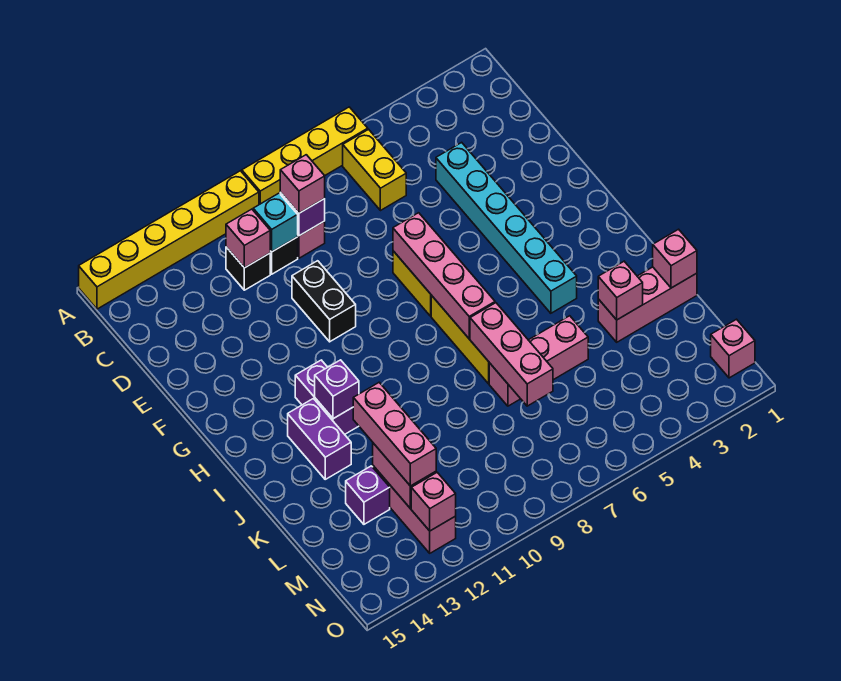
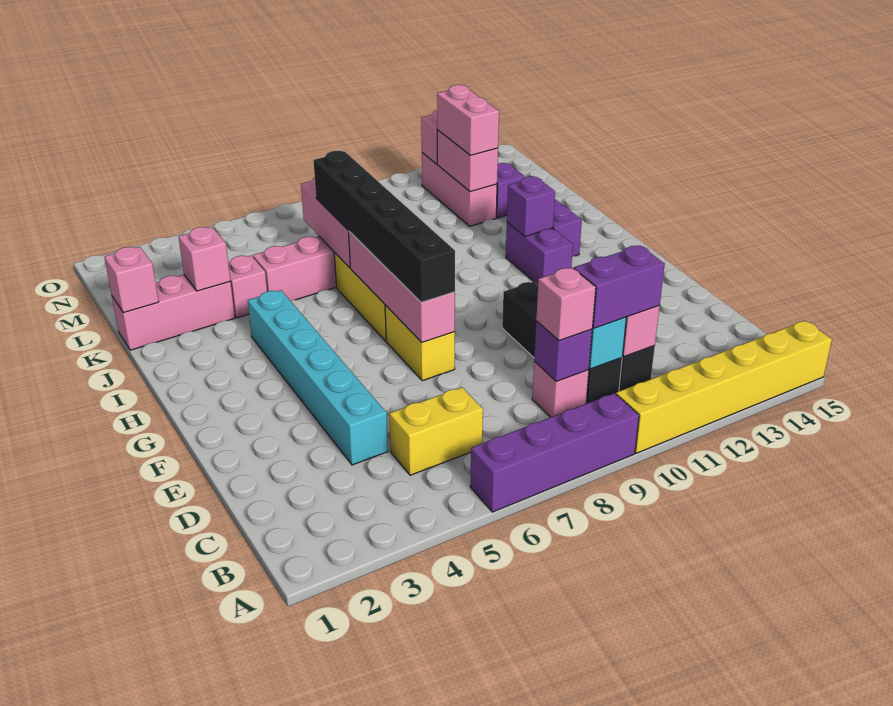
yellow brick A6:A9 level 1 -> purple brick A6:A9 level 1
yellow brick B6:C6 level 1 -> yellow brick C5:C6 level 1
none -> purple brick C10:C11 level 3
none -> black brick F7:K7 level 3
pink brick K12:M12 level 3 -> pink brick L12:M12 level 3
pink brick N1 level 1 -> pink brick K4 level 1

